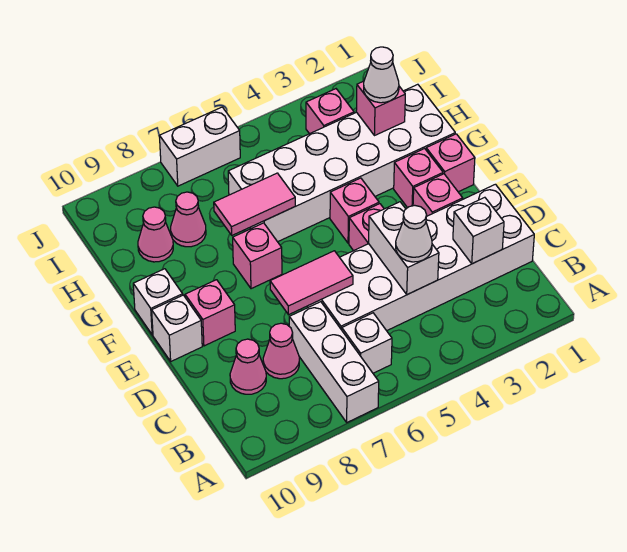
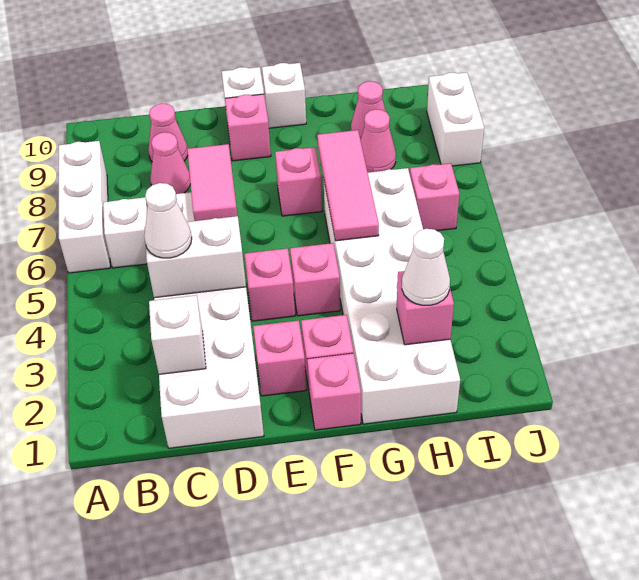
white brick A7:C7 level 1 -> white brick A6:A8 level 1
pink tile G6:G7 level 2 -> pink tile G5:G7 level 2
pink brick I3 level 1 -> pink brick I6 level 1
white brick J6:J7 level 1 -> white brick J8:J9 level 1

